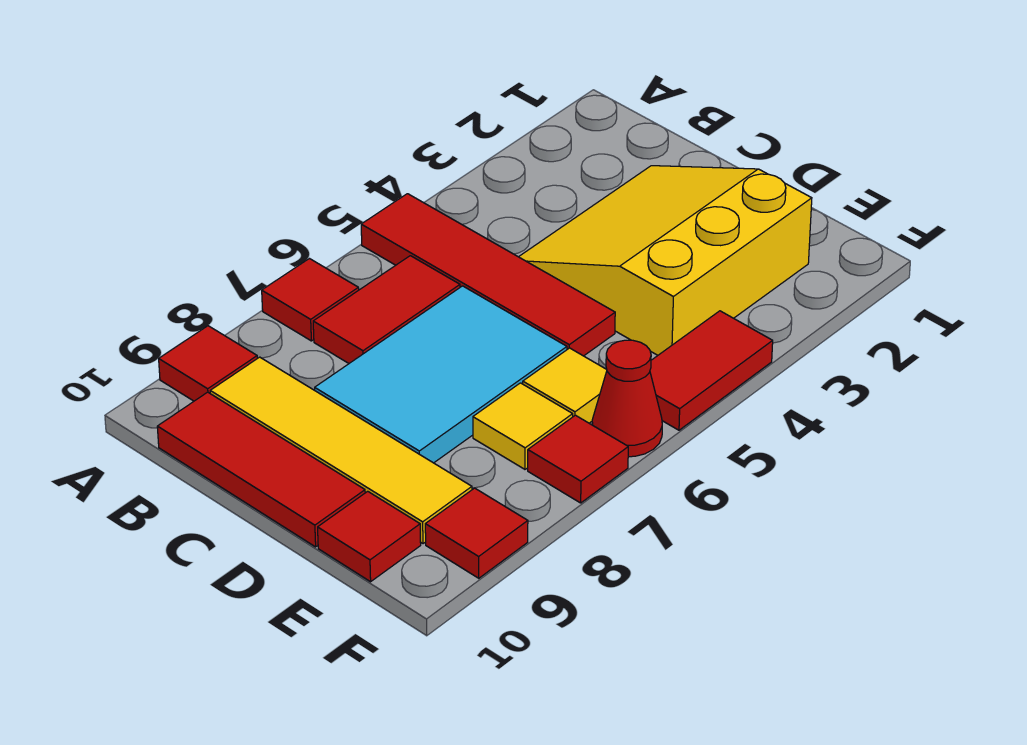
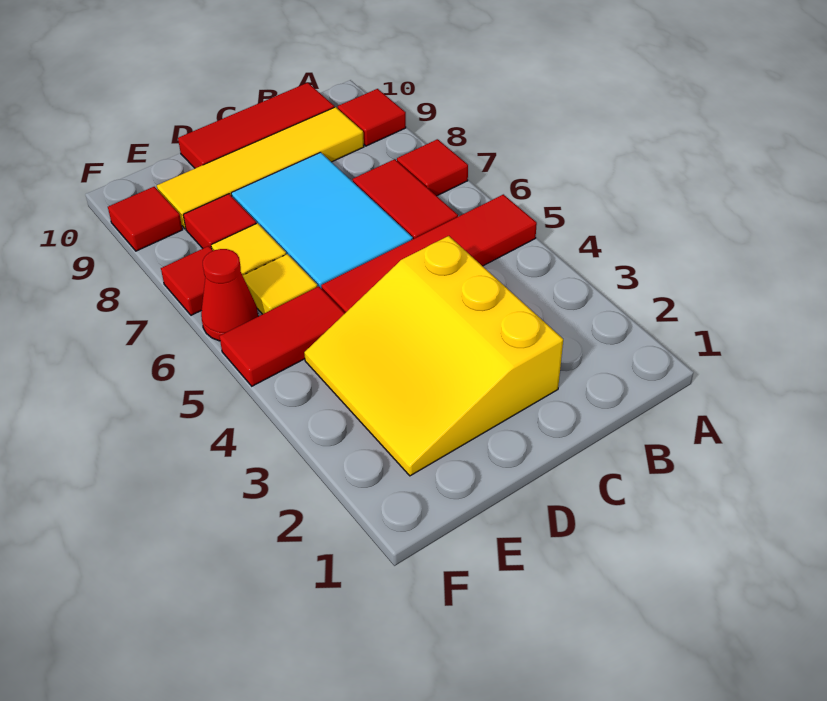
yellow slope C2:E4 level 1 top E -> yellow slope C2:E4 level 1 top C
red tile E10 level 1 -> red tile E8 level 1
red tile F4:F5 level 1 -> red tile E5:F5 level 1

